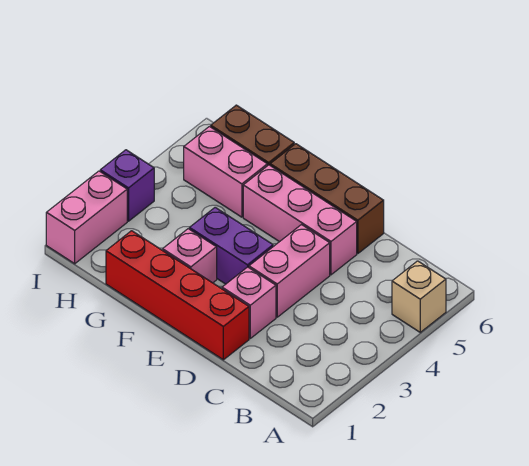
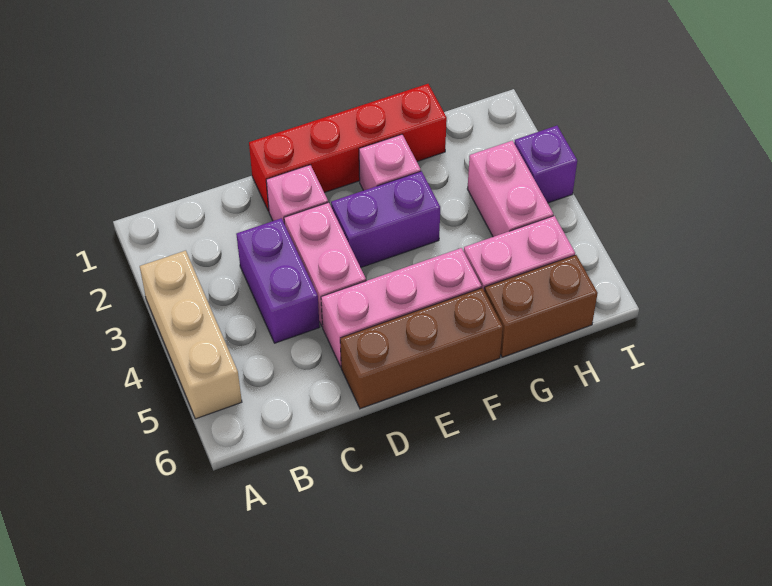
tan brick A5 level 1 -> tan brick A3:A5 level 1
none -> purple brick C3:C4 level 1
pink brick I1:I2 level 1 -> pink brick H3:H4 level 1

